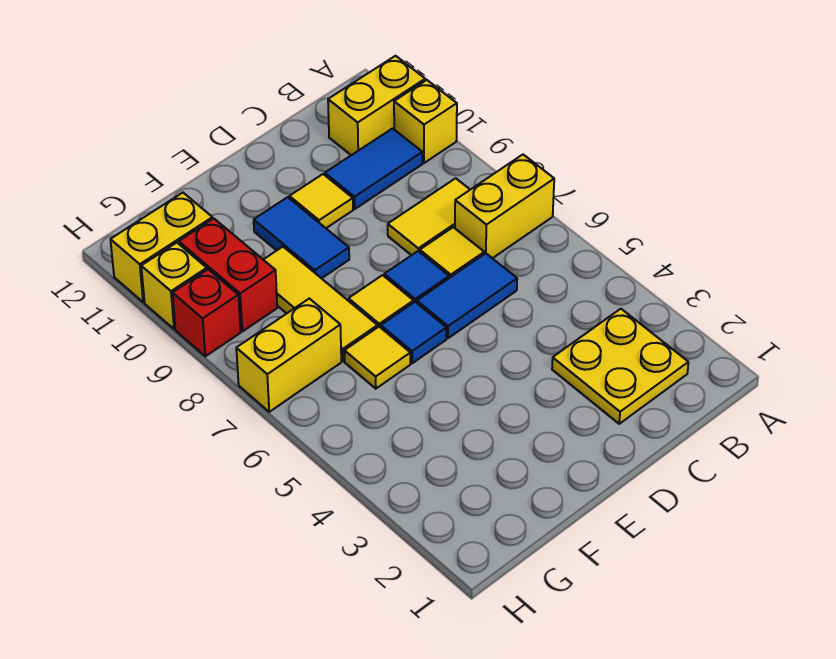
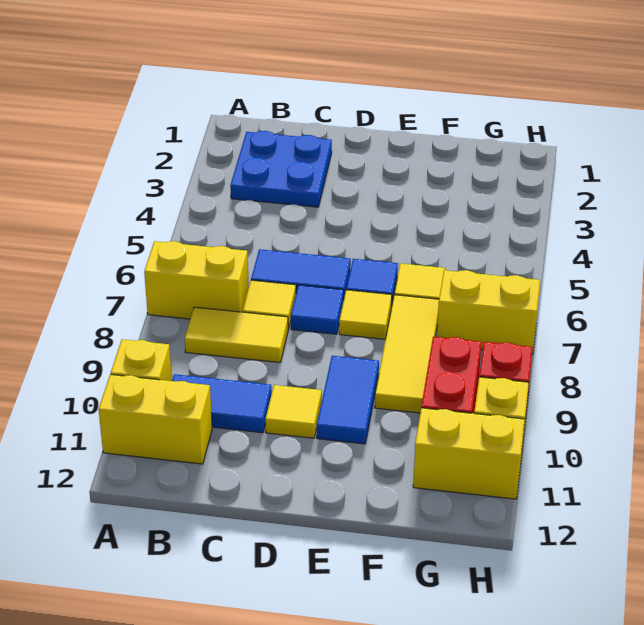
yellow plate B2:C3 level 1 -> blue plate B2:C3 level 1

